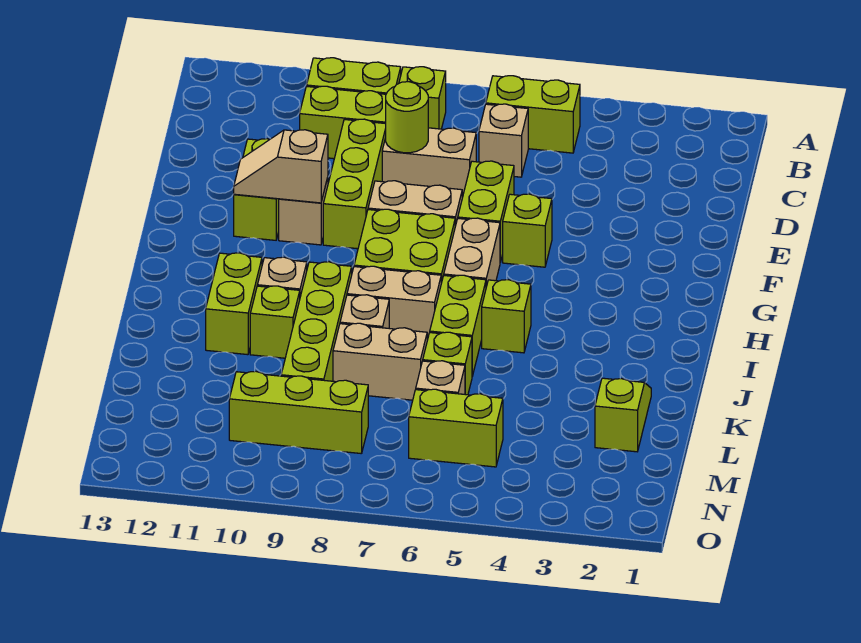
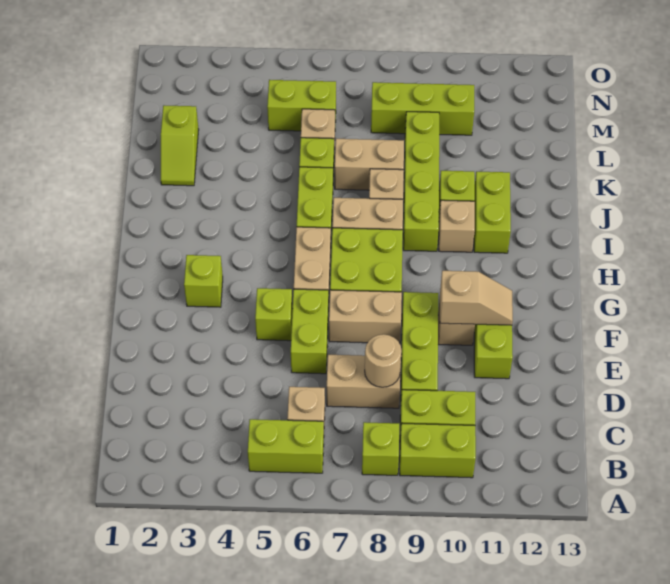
lime round brick D8 level 2 -> tan round brick D8 level 2
lime brick I5 level 1 -> lime brick G3 level 1

